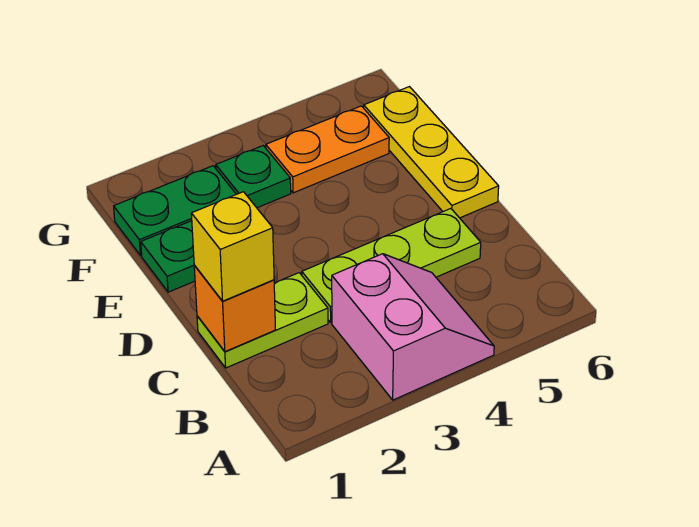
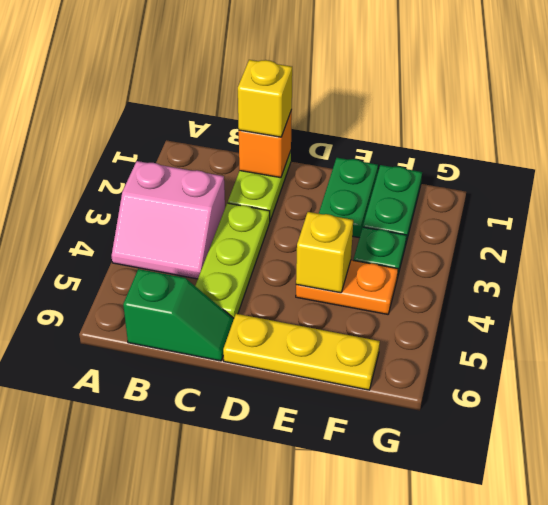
none -> green slope B6:C6 level 1 top B
none -> yellow brick E4 level 2
orange plate F4:F5 level 1 -> orange plate E4:F4 level 1

